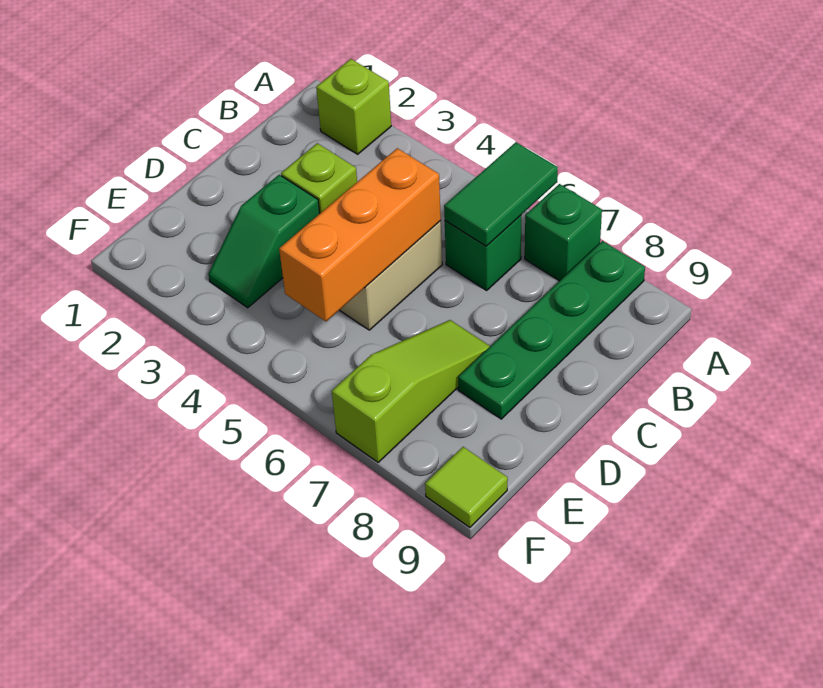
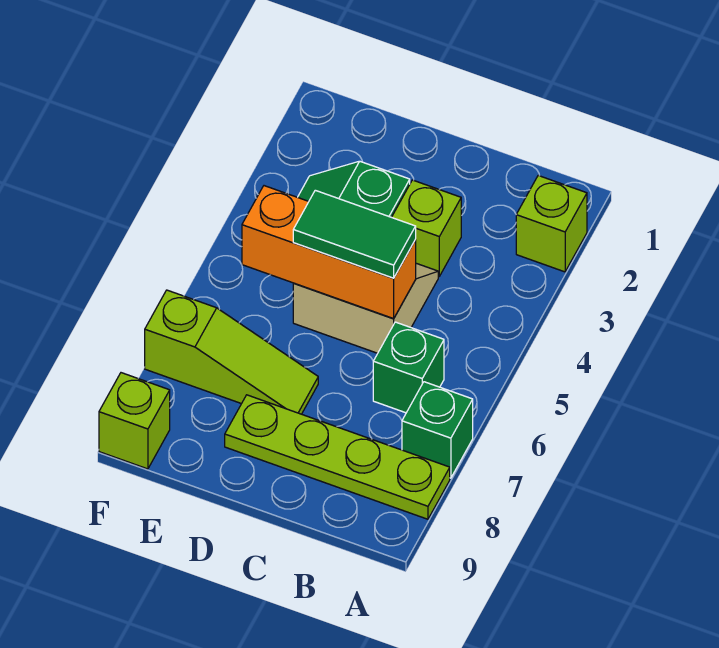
green tile A6:B6 level 2 -> green tile C5:D5 level 3
green plate A8:D8 level 1 -> lime plate A8:D8 level 1
lime tile F9 level 1 -> lime brick F9 level 1

